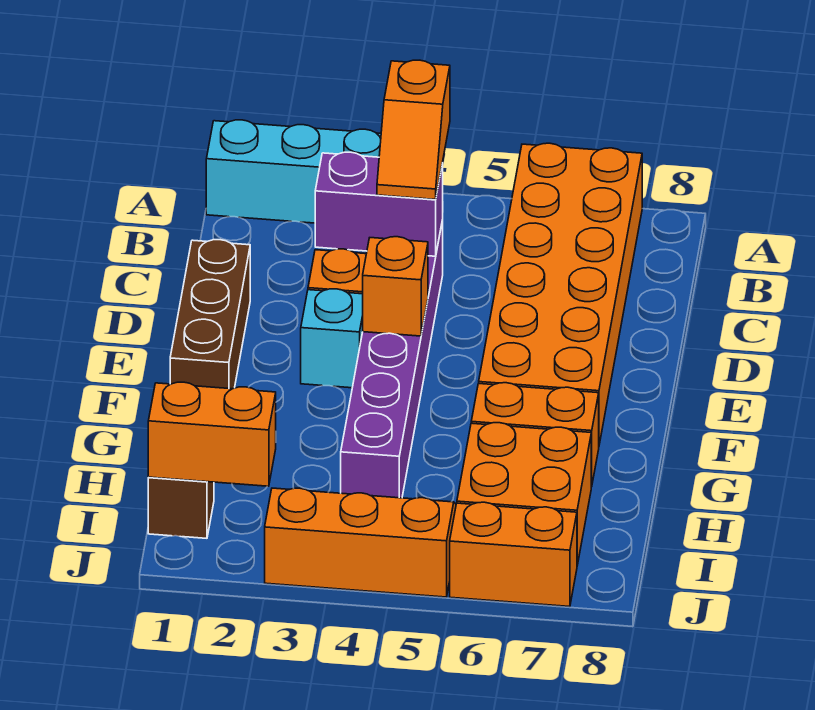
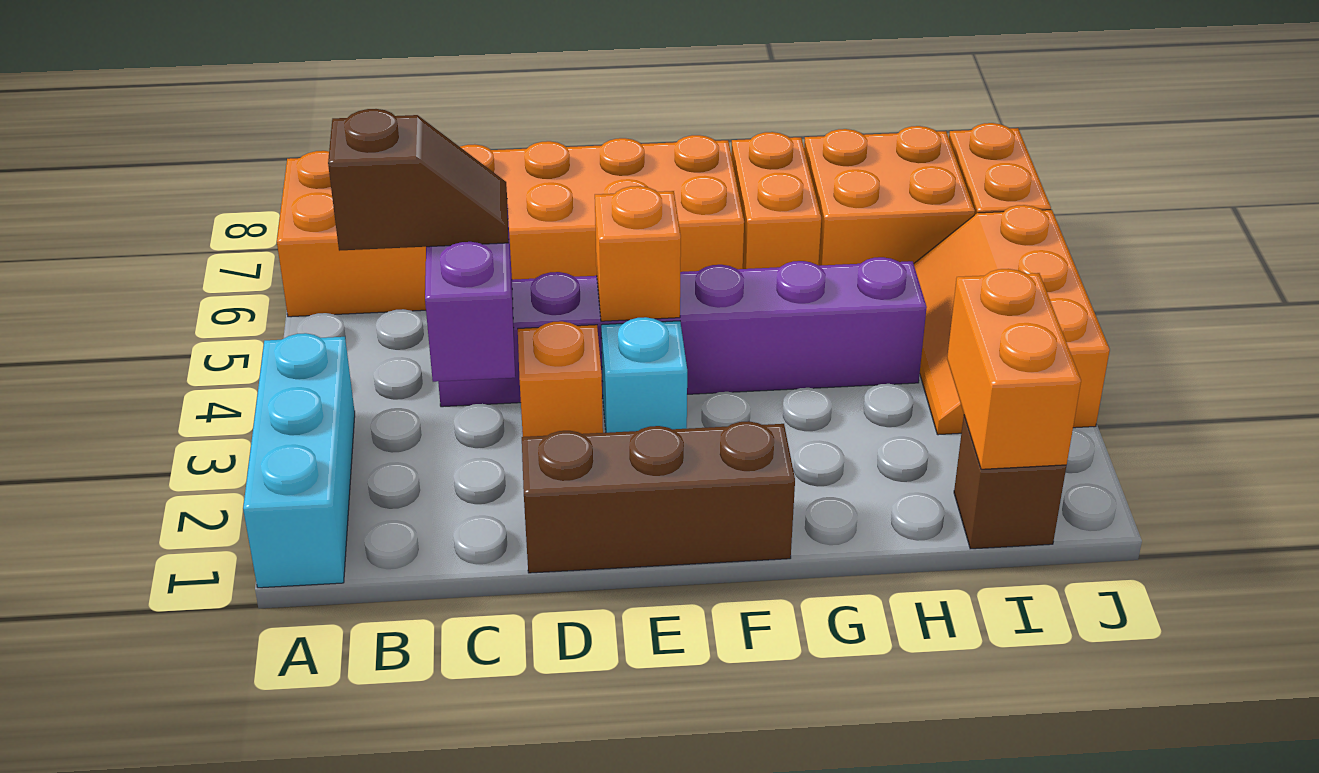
orange slope B4:C4 level 3 top B -> brown slope B4:C4 level 3 top B

